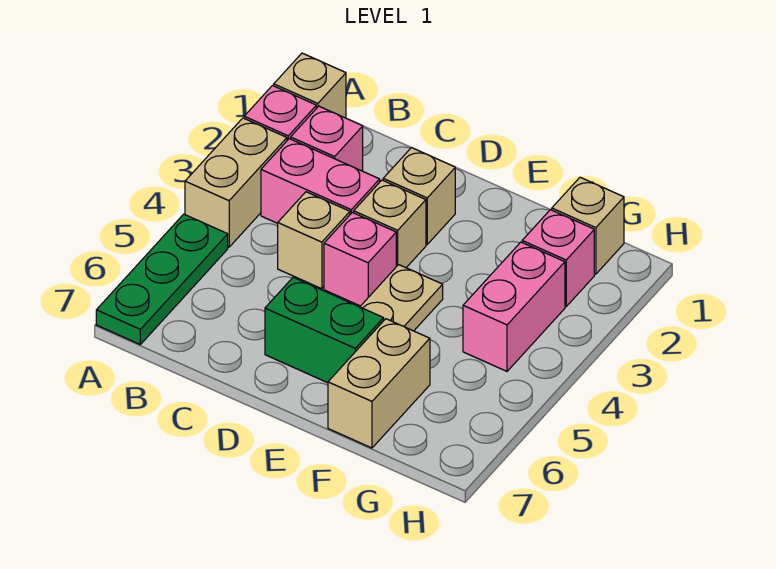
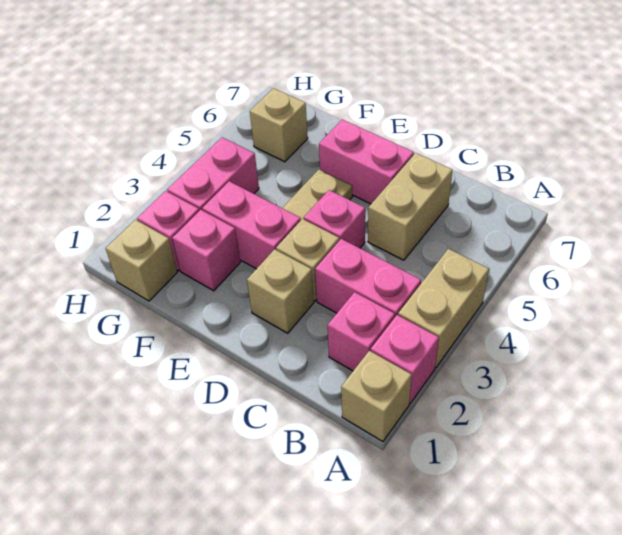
green plate A5:A7 level 1 -> none
tan brick C4 level 1 -> tan brick G6 level 1
green brick D6:E6 level 1 -> pink brick D6:E6 level 1
none -> pink brick E3:F3 level 1
none -> pink brick F2 level 1
tan brick F6:F7 level 1 -> tan brick C5:C6 level 1

